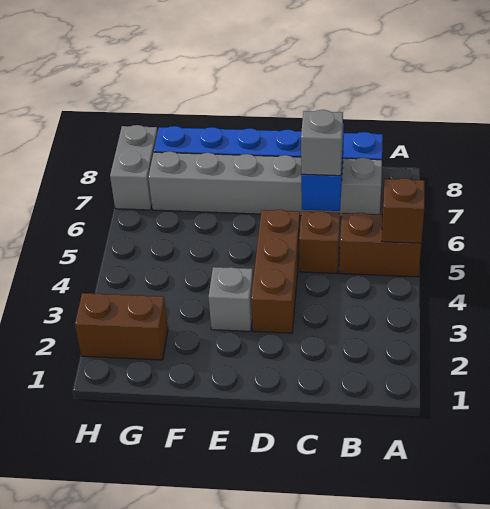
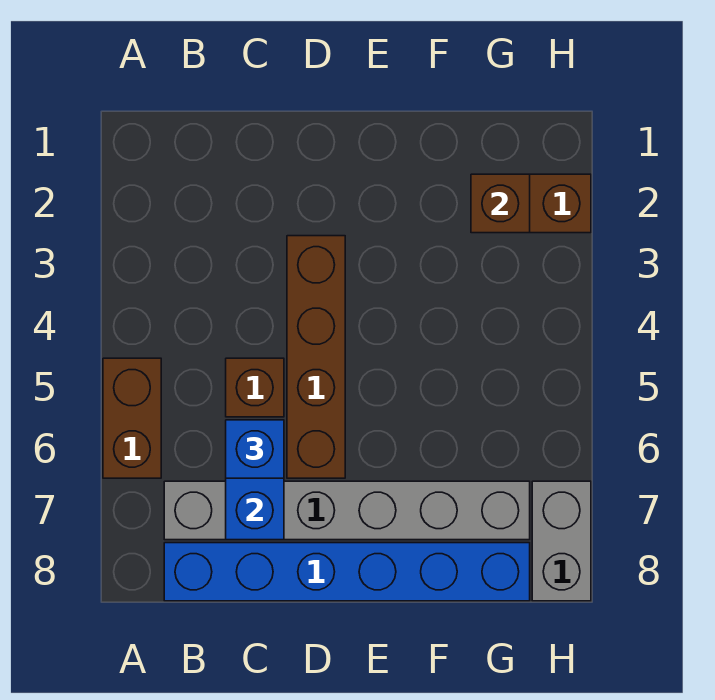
brown brick A5:B5 level 1 -> brown brick A5:A6 level 1
brown brick A5 level 2 -> brown brick G2 level 2
grey brick C6 level 3 -> blue brick C6 level 3
brown brick D3:D5 level 1 -> brown brick D3:D6 level 1
grey brick E3 level 1 -> none

